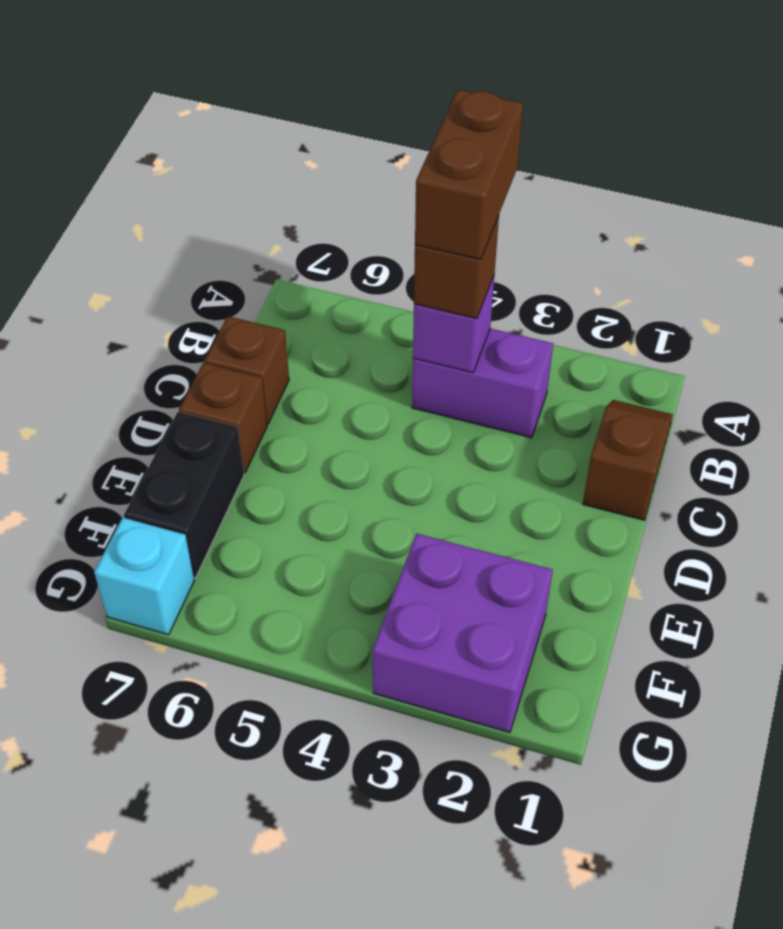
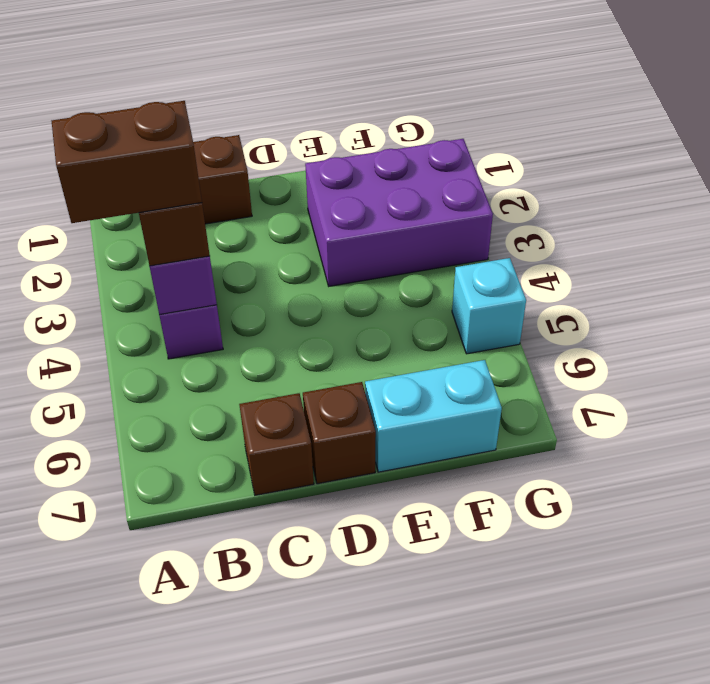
black brick E7:F7 level 1 -> cyan brick E7:F7 level 1
purple brick F2:G3 level 1 -> purple brick E2:G3 level 1
cyan brick G7 level 1 -> cyan brick G5 level 1

